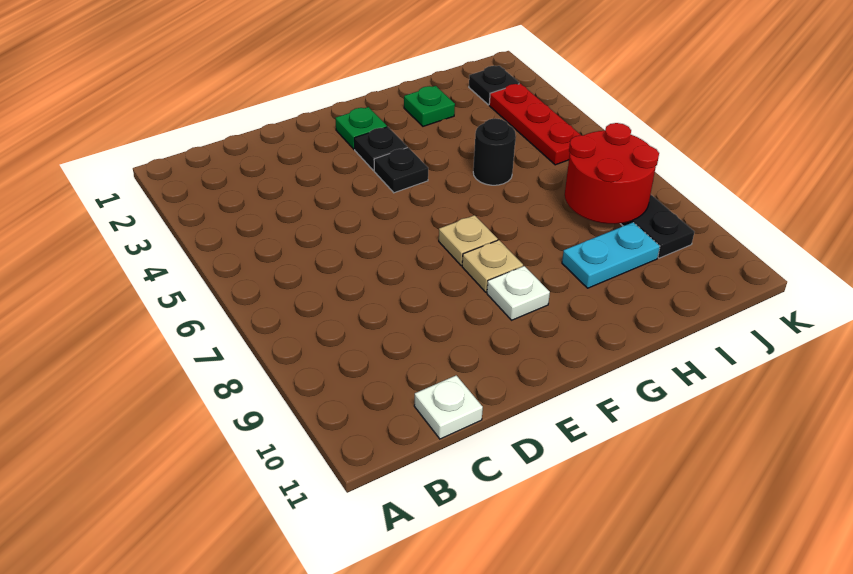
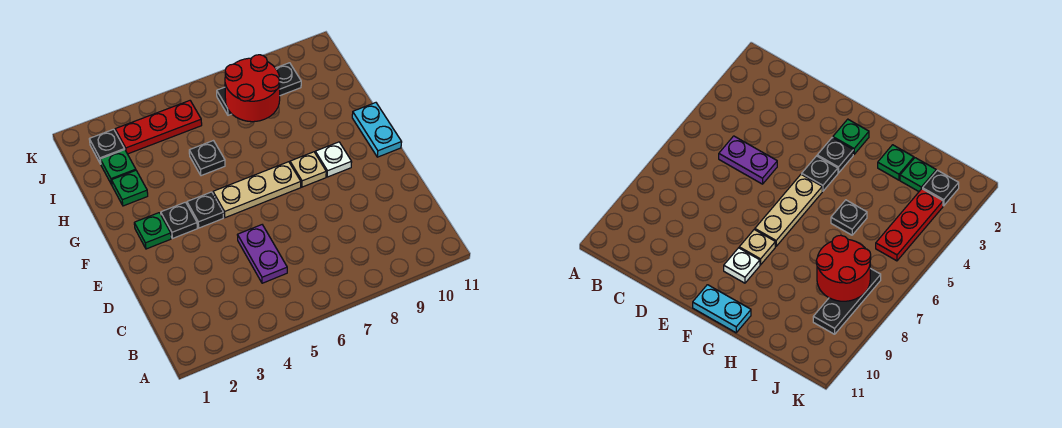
none -> purple plate C5:D5 level 1
white plate C11 level 1 -> none
tan plate F7 level 1 -> tan plate F5:F7 level 1
black round brick H5 level 1 -> black plate H5 level 1
cyan plate H9:I9 level 1 -> cyan plate F11:G11 level 1
none -> green plate I2 level 1

